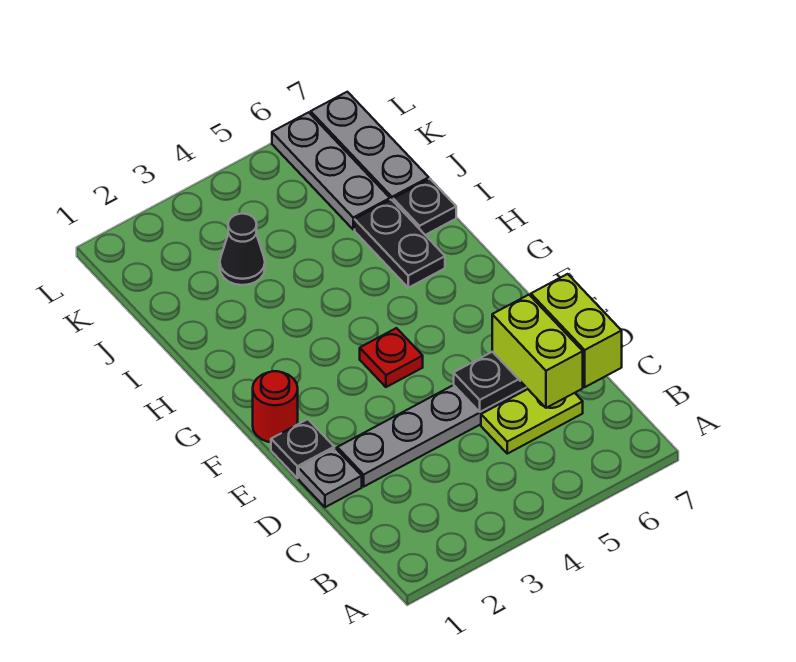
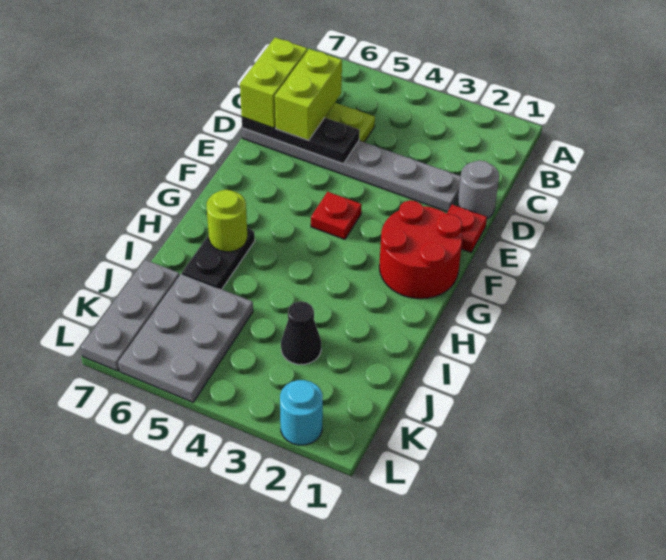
grey plate D1 level 1 -> grey round brick D1 level 1
black plate E1 level 1 -> red plate E1 level 1
red round brick F1 level 1 -> red round brick F1:G2 level 1
none -> lime round brick H6 level 2
black plate I7 level 1 -> none
grey plate J6:L6 level 1 -> grey plate J5:L6 level 1
none -> cyan round brick L2 level 1

